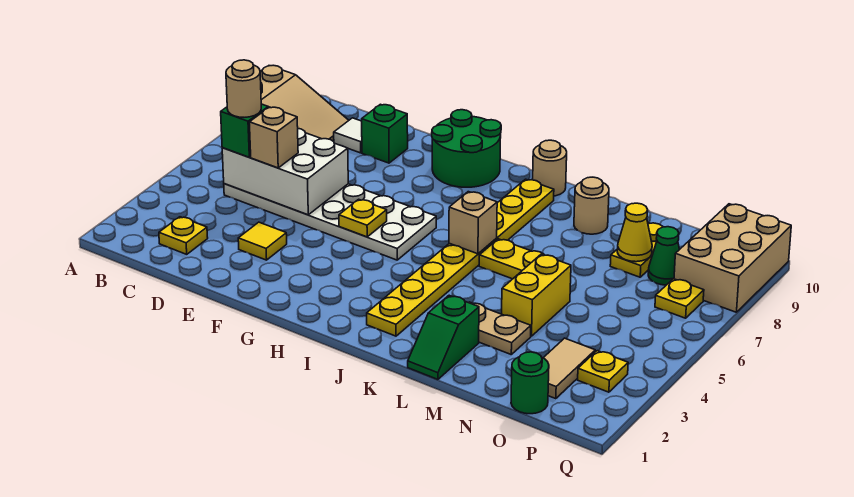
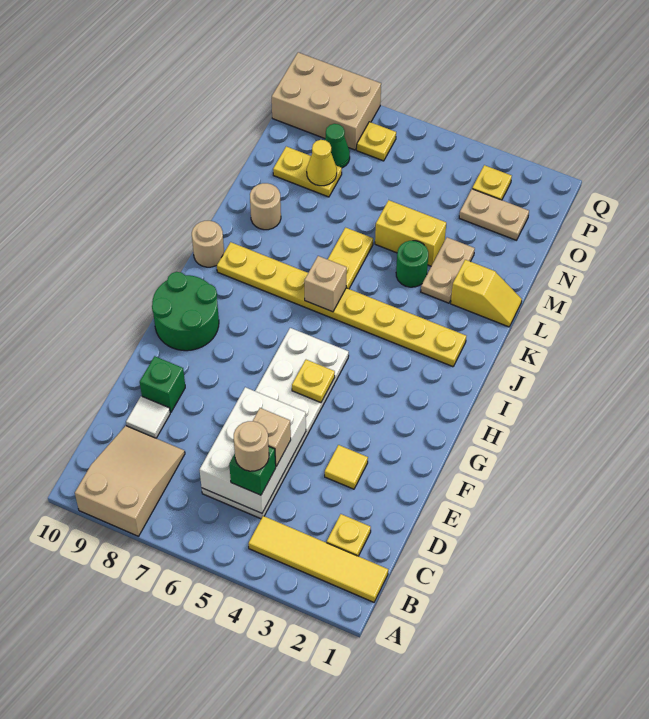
none -> yellow tile B1:B4 level 1
green slope L1:L2 level 1 top 2 -> yellow slope L1:L2 level 1 top 2
green round brick O1 level 1 -> green round brick L4 level 1
tan tile O2:O3 level 1 -> tan plate O2:O3 level 1

